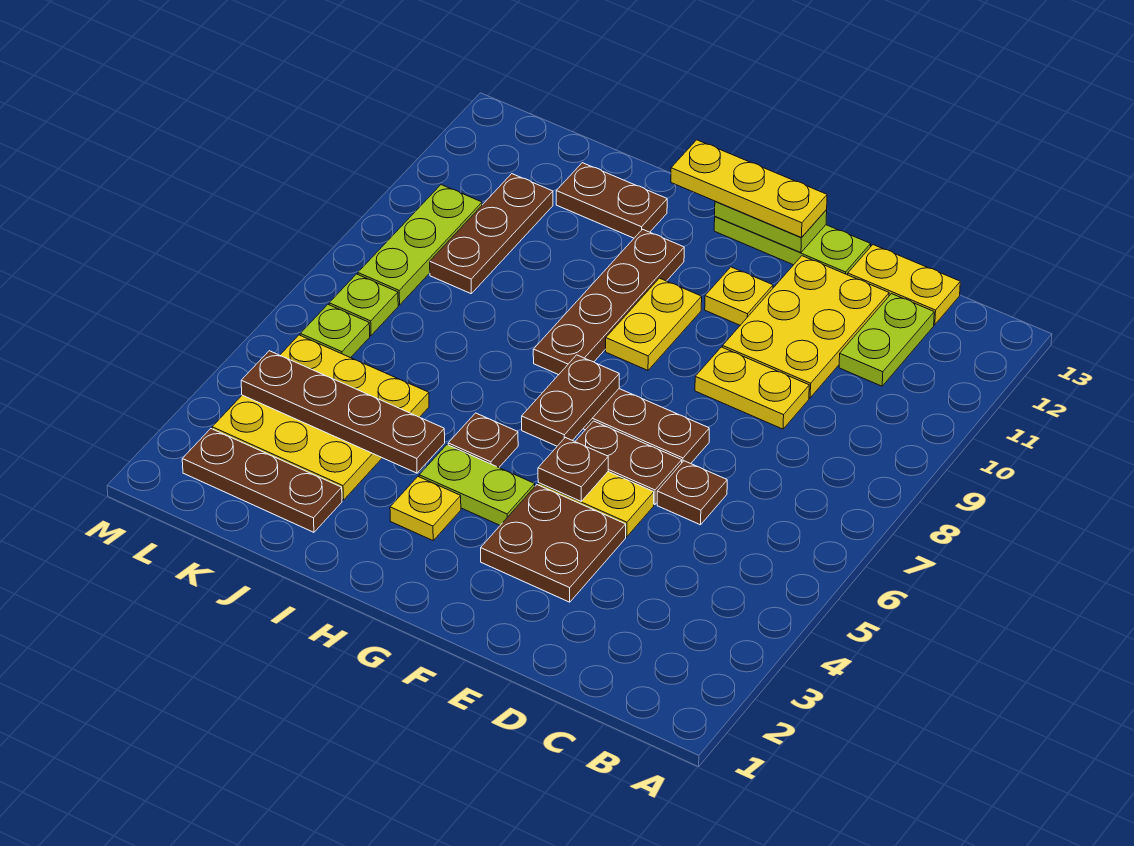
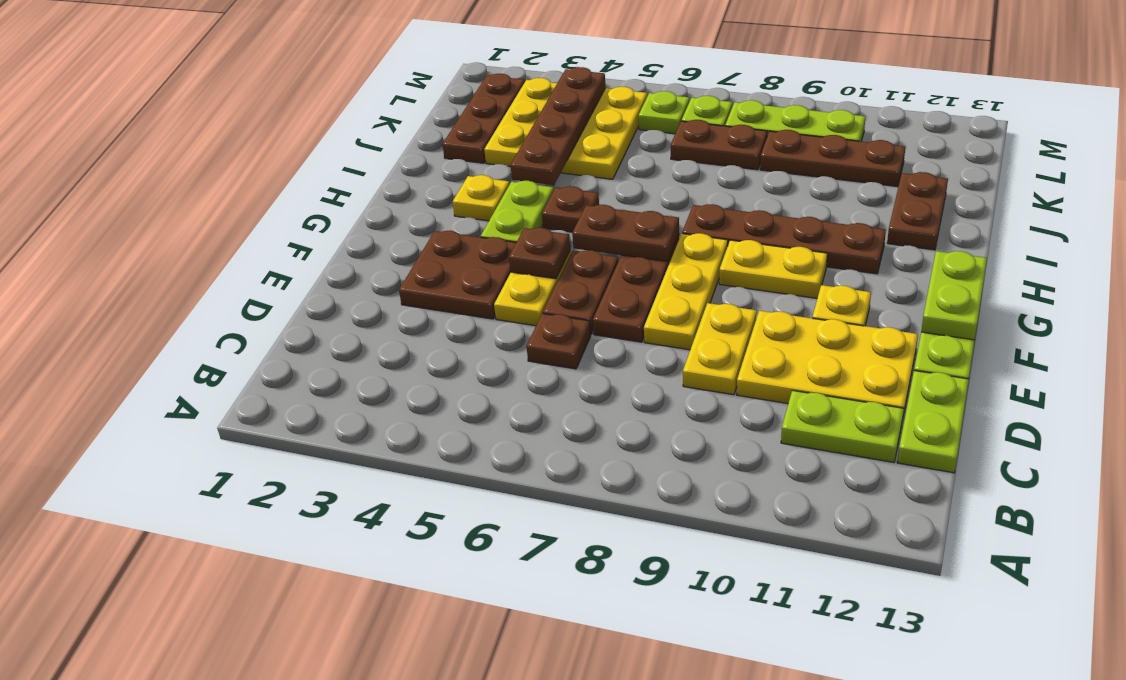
yellow plate C13:D13 level 1 -> lime plate C13:D13 level 1
yellow plate F13:H13 level 3 -> yellow plate E8:G8 level 1
none -> brown plate K7:K8 level 1

